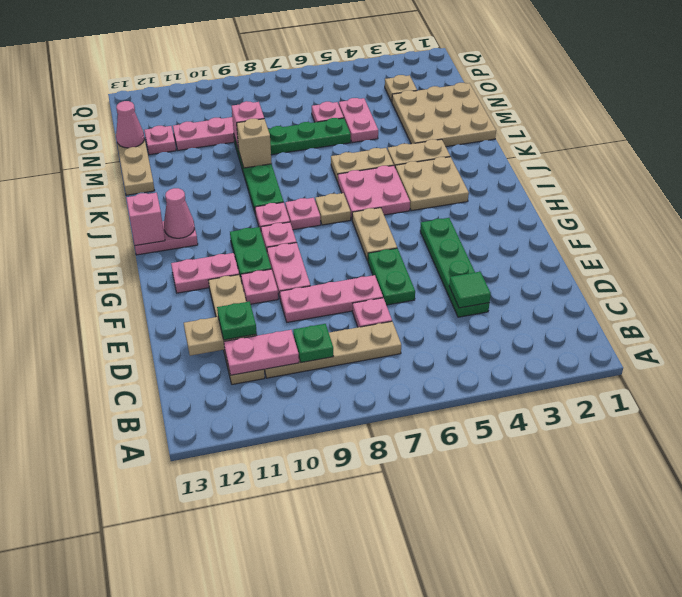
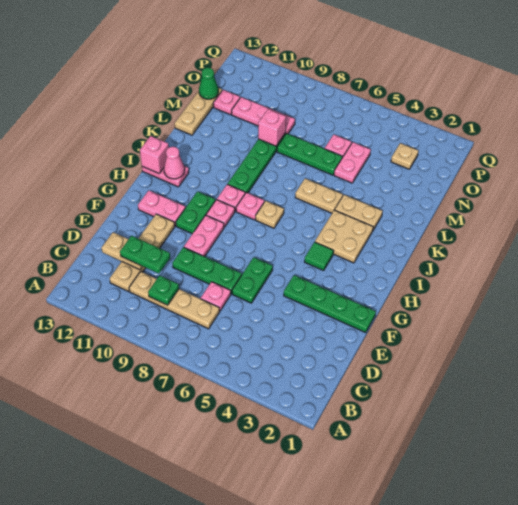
pink plate C10:C11 level 2 -> none
green plate D4:G4 level 1 -> green plate F1:F4 level 1
green tile D4 level 2 -> green tile H4 level 1
green plate D11 level 3 -> green plate D10:D11 level 3
pink plate E7:E9 level 1 -> green plate E7:E9 level 1
pink plate F10 level 1 -> none
tan plate G6:H6 level 1 -> none
pink plate I5:J6 level 1 -> none
tan plate L1:N3 level 1 -> none
tan brick L9 level 2 -> none
pink cone N13 level 2 -> green cone N13 level 2

